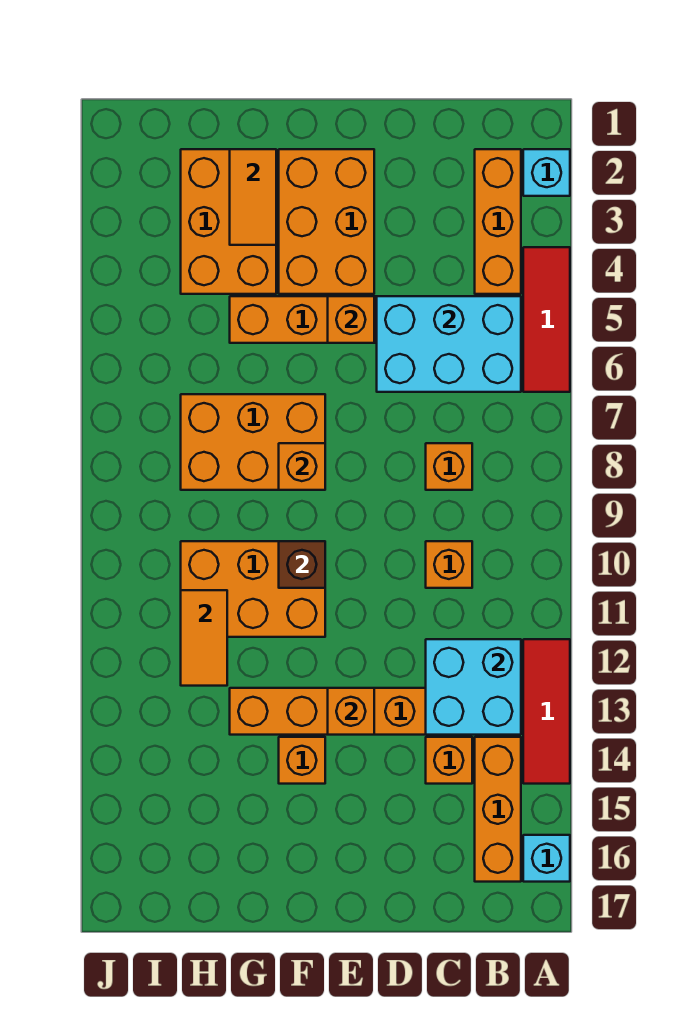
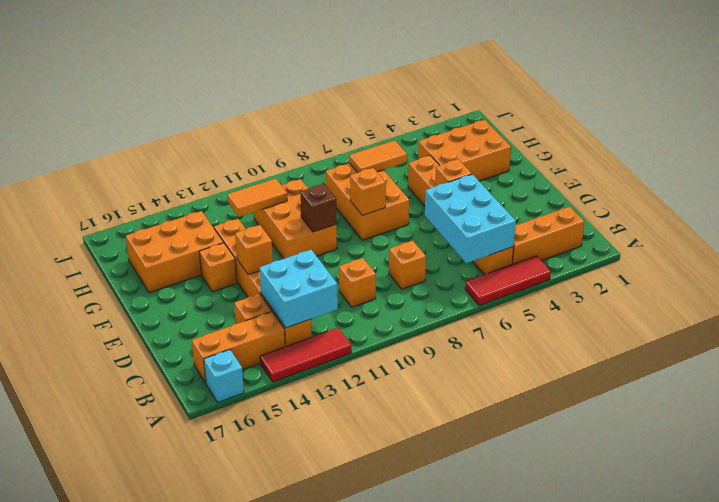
cyan brick A2 level 1 -> none
orange brick E2:F4 level 1 -> orange brick G14:H16 level 1
orange tile G2:G3 level 2 -> orange tile H6:H7 level 2

